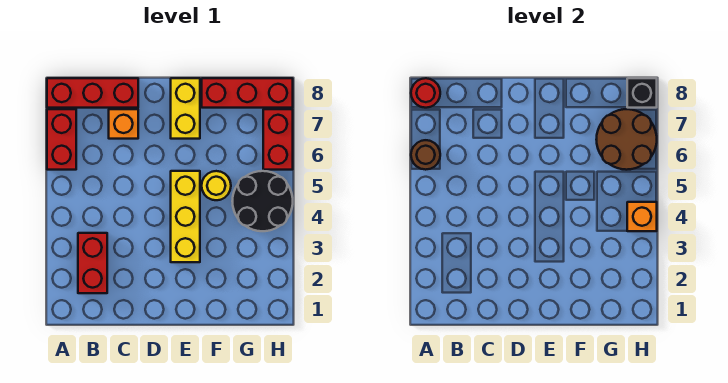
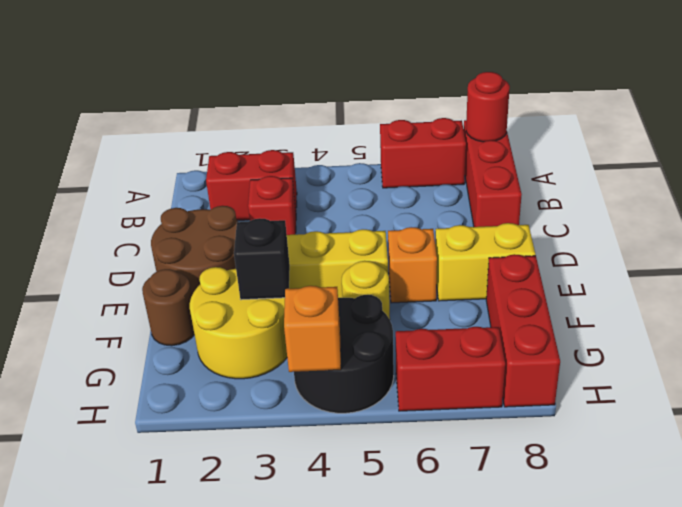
brown round brick A6 level 2 -> brown round brick F1 level 1
none -> red brick C3 level 1
orange brick C7 level 1 -> orange brick E6 level 1
none -> yellow round brick F2:G3 level 1
brown round brick G6:H7 level 2 -> brown round brick D1:E2 level 1
black brick H8 level 2 -> black brick F3 level 2

